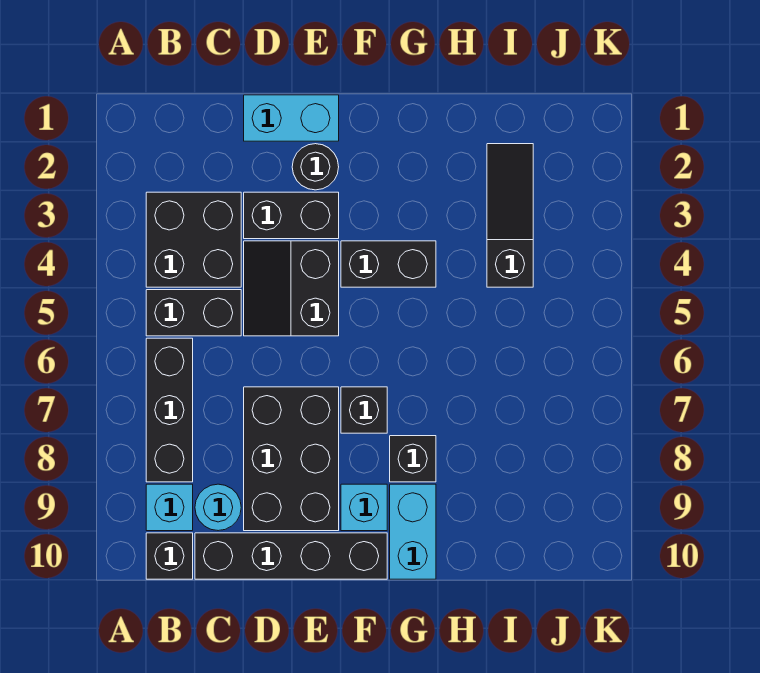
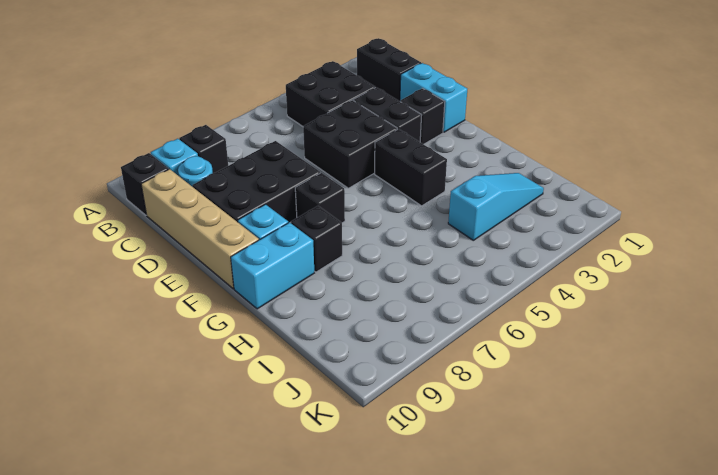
black brick B5:C5 level 1 -> black brick B1:C1 level 1
black brick B6:B8 level 1 -> black brick B8 level 1
black brick C10:F10 level 1 -> tan brick C10:F10 level 1
black slope D4:E5 level 1 top E -> black brick D4:E5 level 1
black round brick E2 level 1 -> black brick E2 level 1
black slope I2:I4 level 1 top 4 -> cyan slope I2:I4 level 1 top 4

